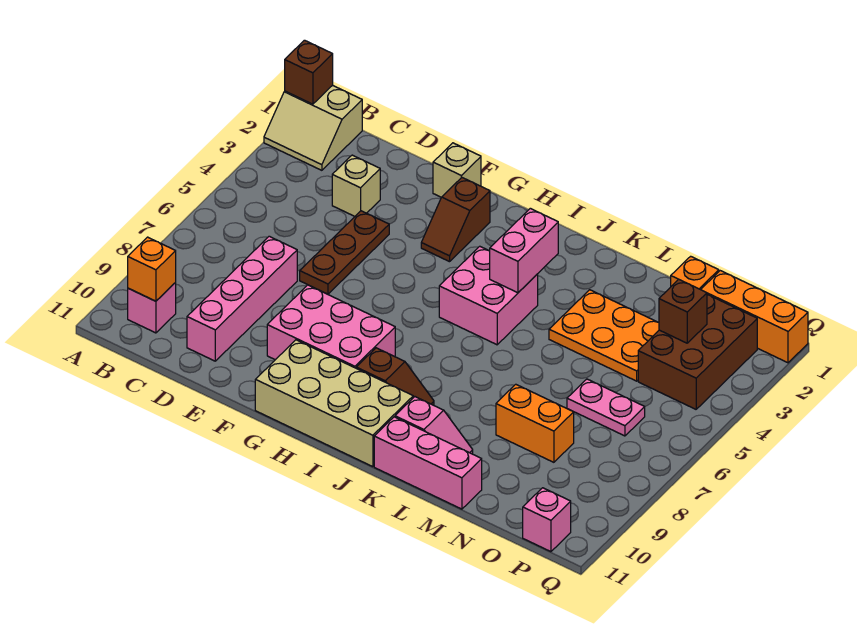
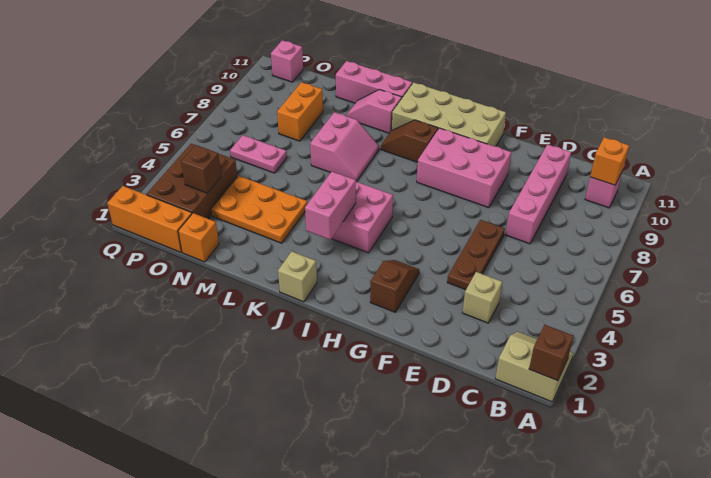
tan brick F1 level 1 -> tan brick J1 level 1
none -> pink slope K7:L8 level 1 top L
orange brick M8:N8 level 1 -> orange brick N8:N9 level 1

